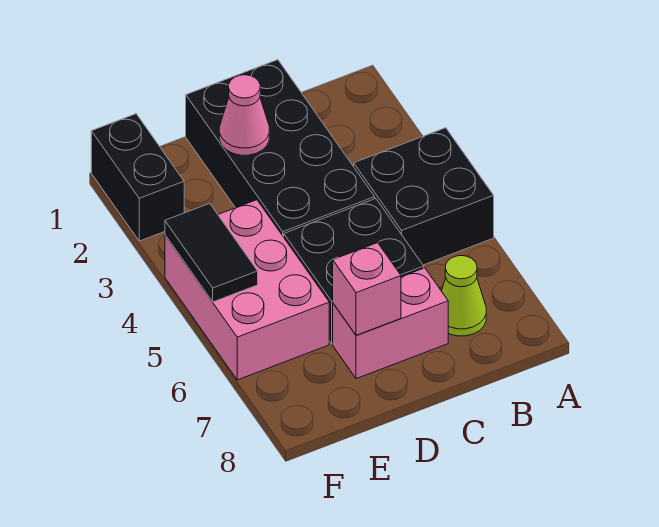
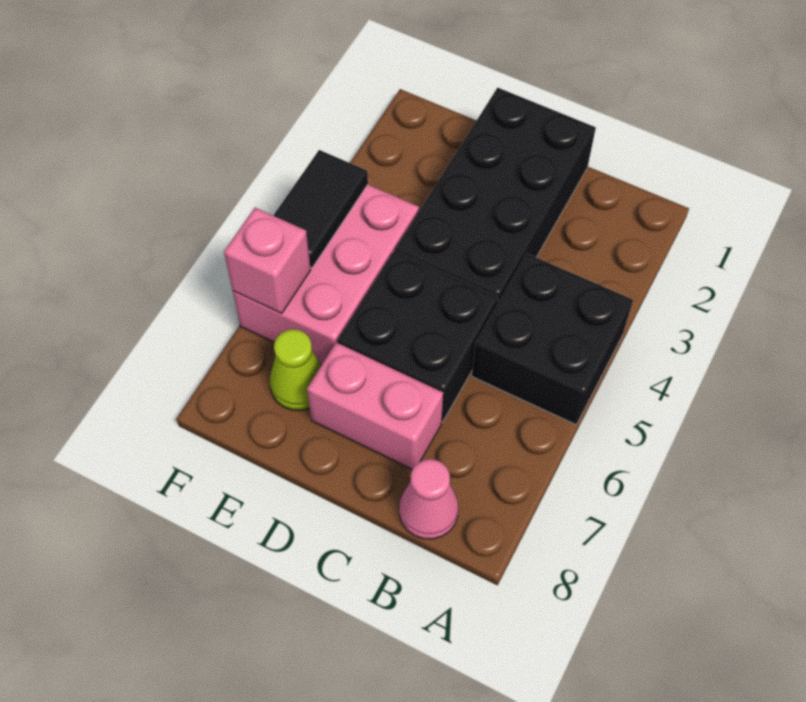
lime cone B7 level 1 -> lime cone E7 level 1
pink cone D2 level 2 -> pink cone B8 level 1
pink brick D7 level 2 -> pink brick F6 level 2
black brick F1:F2 level 1 -> none

